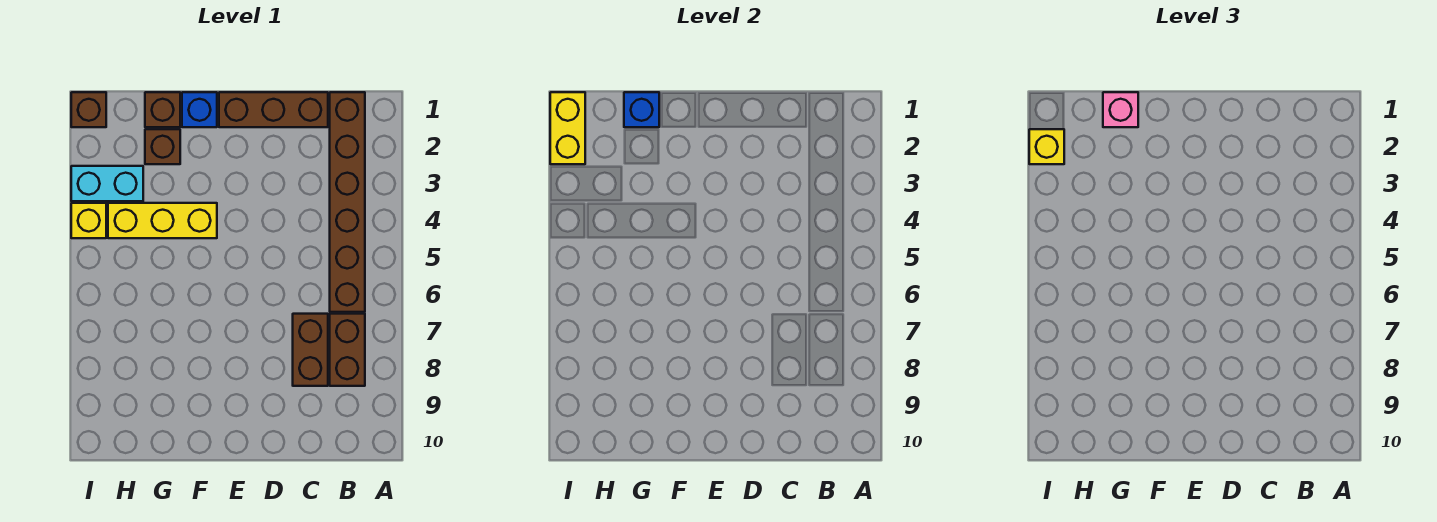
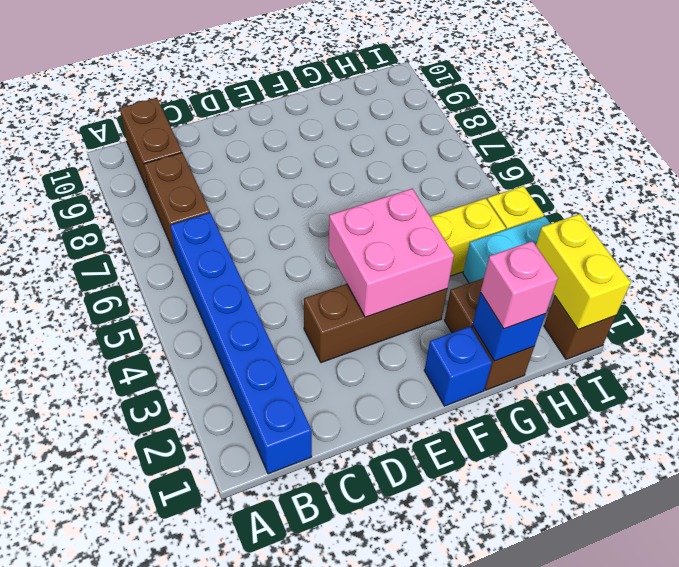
brown brick B1:B6 level 1 -> blue brick B1:B6 level 1
brown brick C1:E1 level 1 -> brown brick D3:F3 level 1
brown brick C7:C8 level 1 -> brown brick B9:B10 level 1
none -> pink brick E3:F4 level 2
yellow brick I2 level 3 -> none

